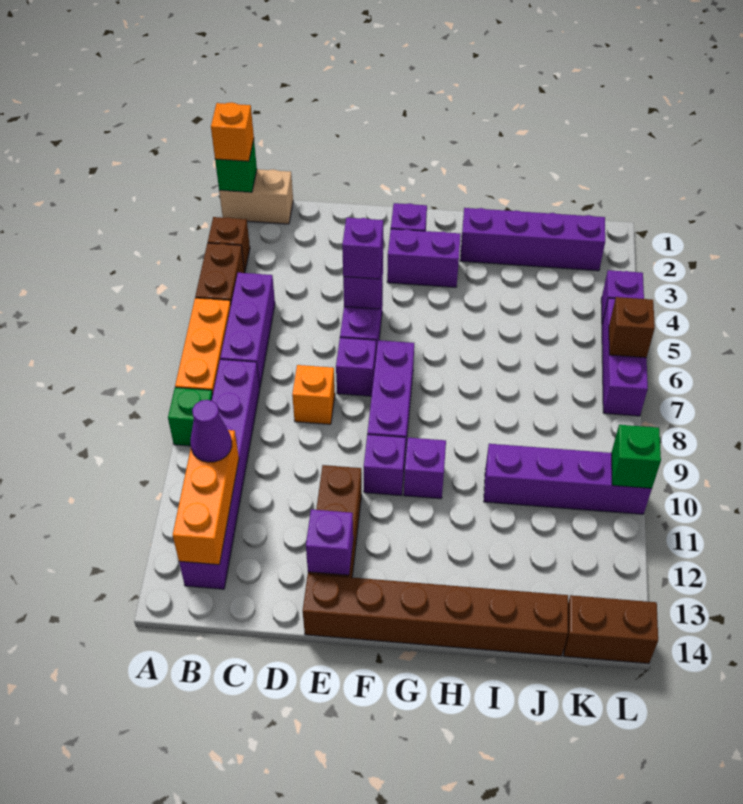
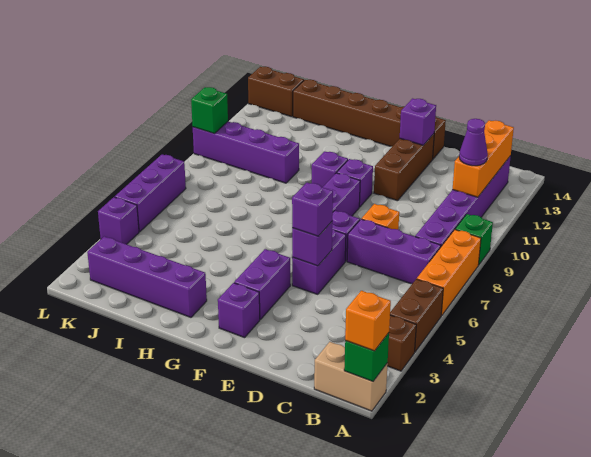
purple brick B5:B7 level 1 -> purple brick B7:D7 level 1
purple brick F3:G3 level 1 -> purple brick F3:F4 level 1
brown brick L6 level 2 -> none

